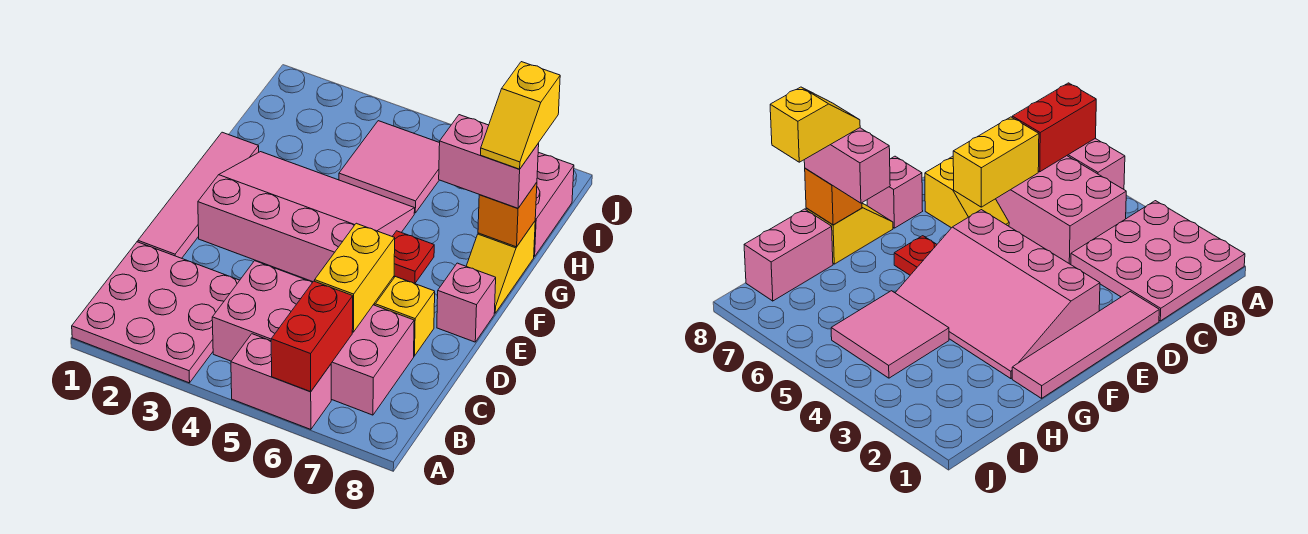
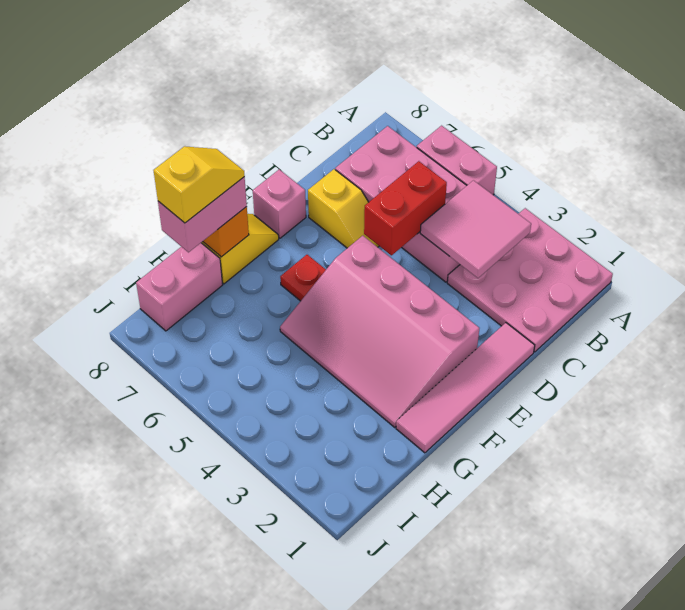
red brick A6:B6 level 2 -> red brick C5:D5 level 2
yellow brick C6:D6 level 2 -> none
pink brick G7:G8 level 3 -> pink brick G8:H8 level 3
pink tile H4:I5 level 1 -> pink tile B3:C4 level 2

